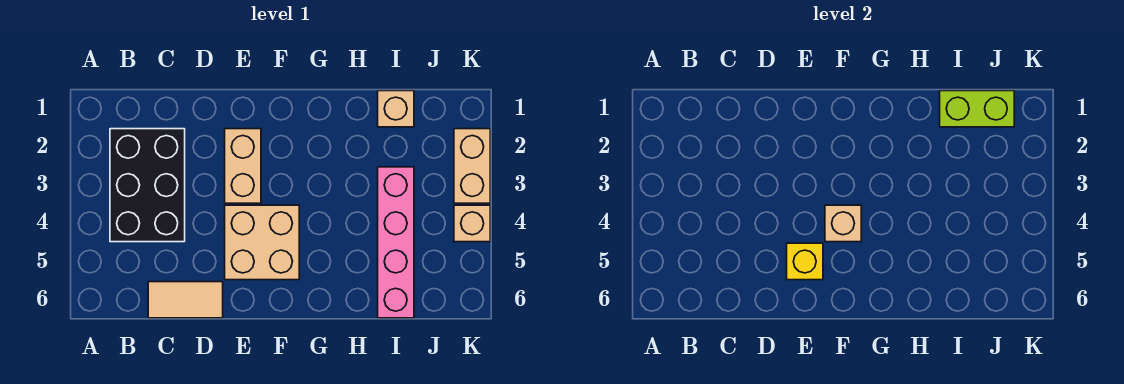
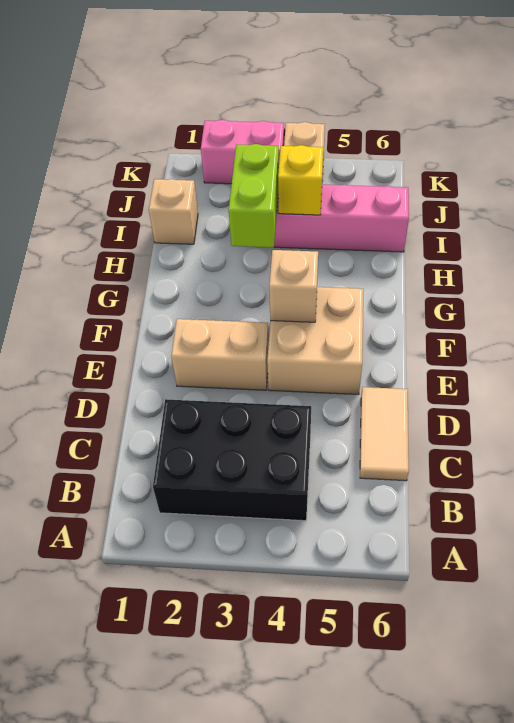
yellow brick E5 level 2 -> yellow brick I4 level 2
lime brick I1:J1 level 2 -> lime brick H3:I3 level 2
tan brick K2:K3 level 1 -> pink brick K2:K3 level 1

